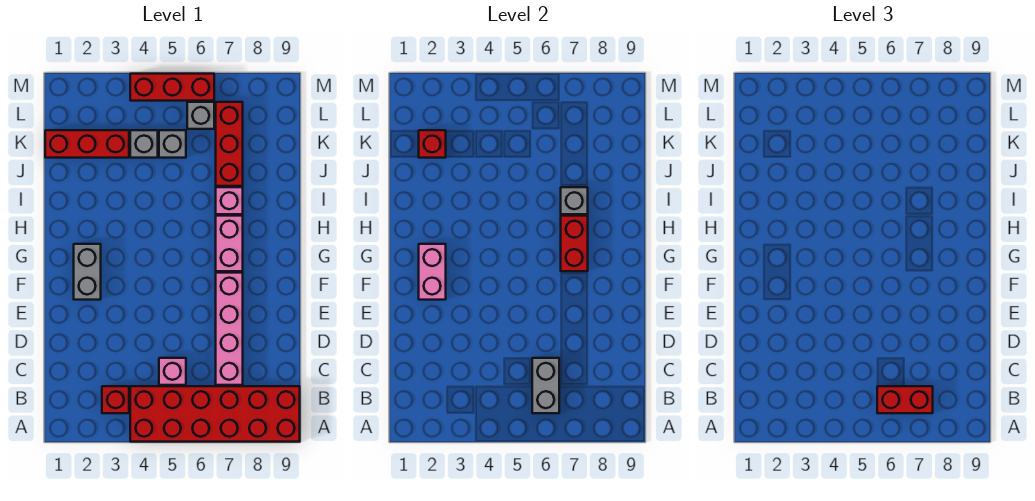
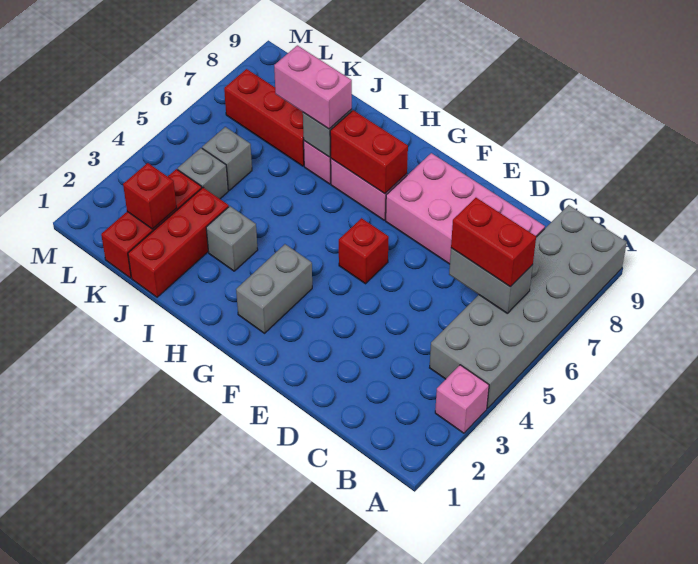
red brick A4:B9 level 1 -> grey brick A4:B9 level 1
red brick B3 level 1 -> red brick F5 level 1
red brick B6:B7 level 3 -> red brick B6:C6 level 3
pink brick C5 level 1 -> pink brick A3 level 1
pink brick C7:F7 level 1 -> pink brick C7:F8 level 1
grey brick F2:G2 level 1 -> grey brick G2:G3 level 1
pink brick F2:G2 level 2 -> pink brick I7:J7 level 3
grey brick L6 level 1 -> grey brick I3 level 1
red brick M4:M6 level 1 -> red brick J1:J3 level 1

